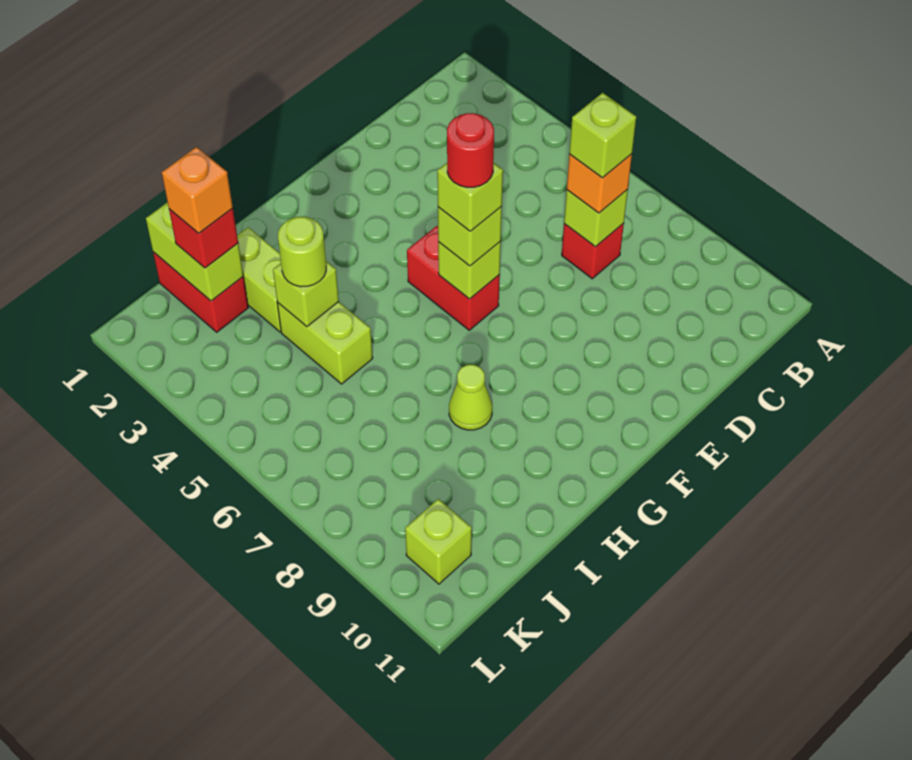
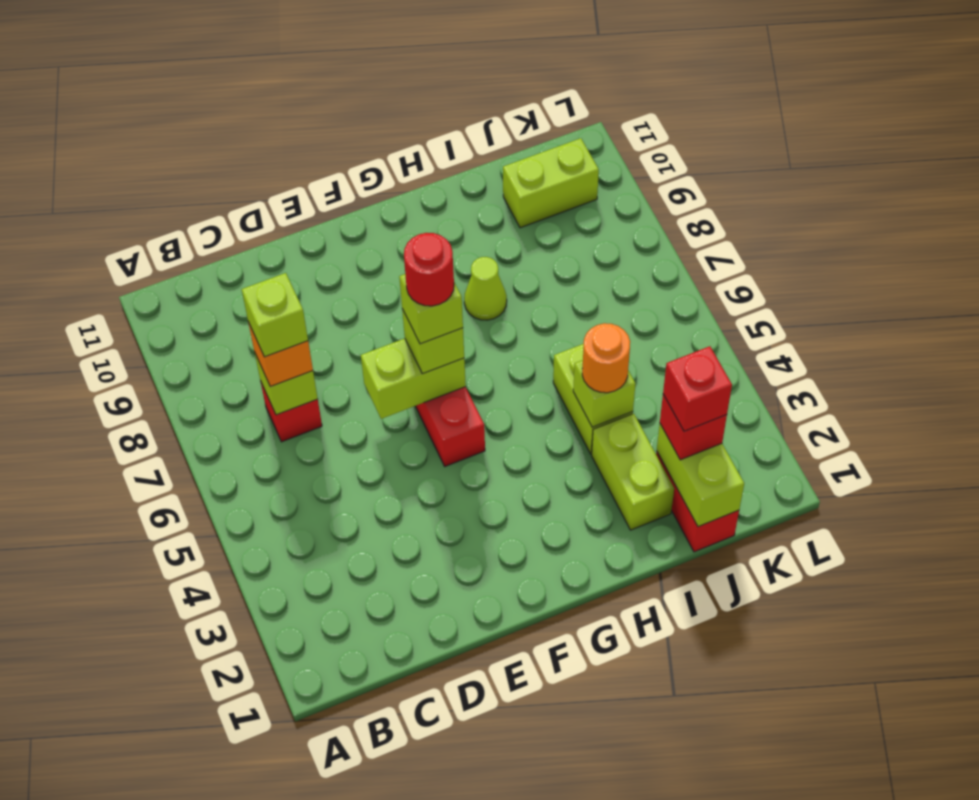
lime brick F6 level 2 -> lime brick E6:F6 level 2
lime round brick I4 level 3 -> orange round brick I4 level 3
orange brick J2 level 4 -> red brick J2 level 4
lime brick K10 level 1 -> lime brick J10:K10 level 1

